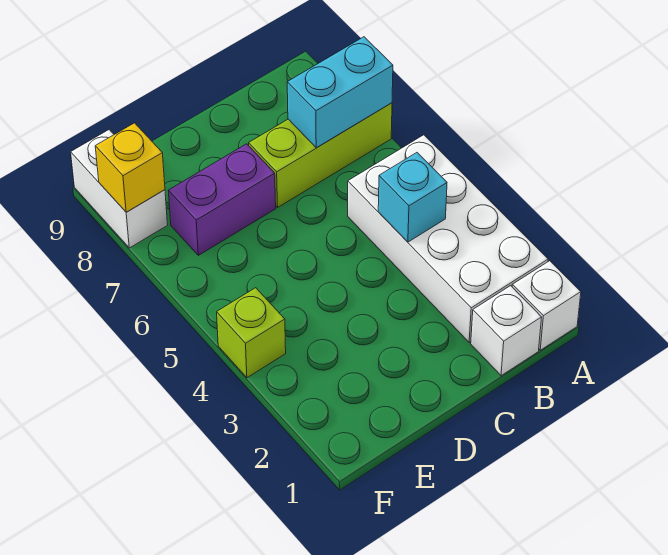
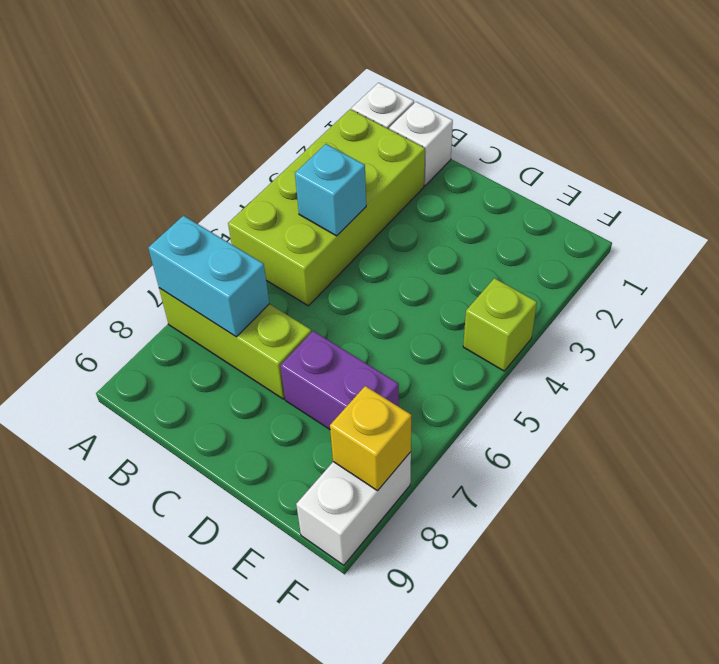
white brick A2:B5 level 1 -> lime brick A2:B5 level 1

